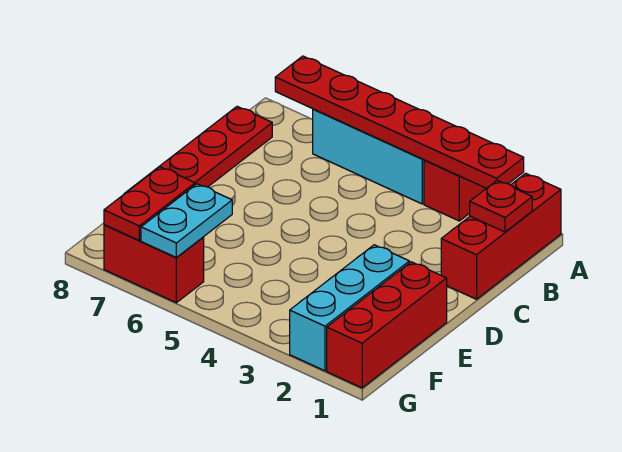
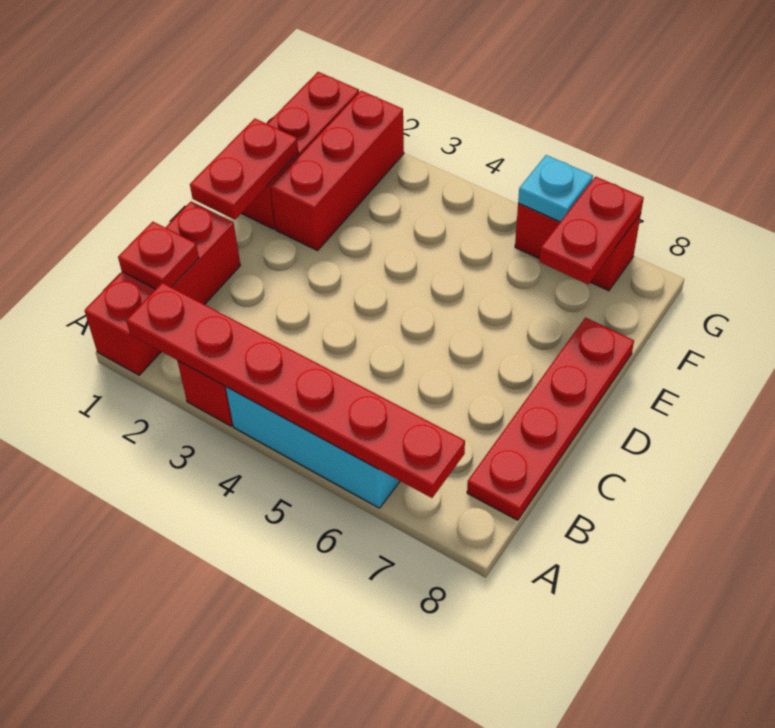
none -> red plate D1:E1 level 2
cyan brick E2:G2 level 1 -> red brick E2:G2 level 1
cyan plate F6:G6 level 2 -> cyan plate G6 level 2

